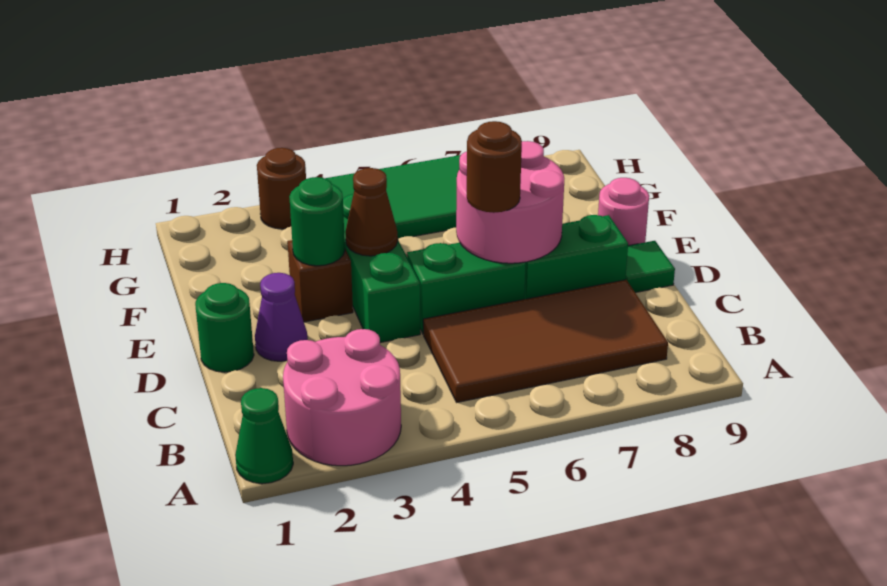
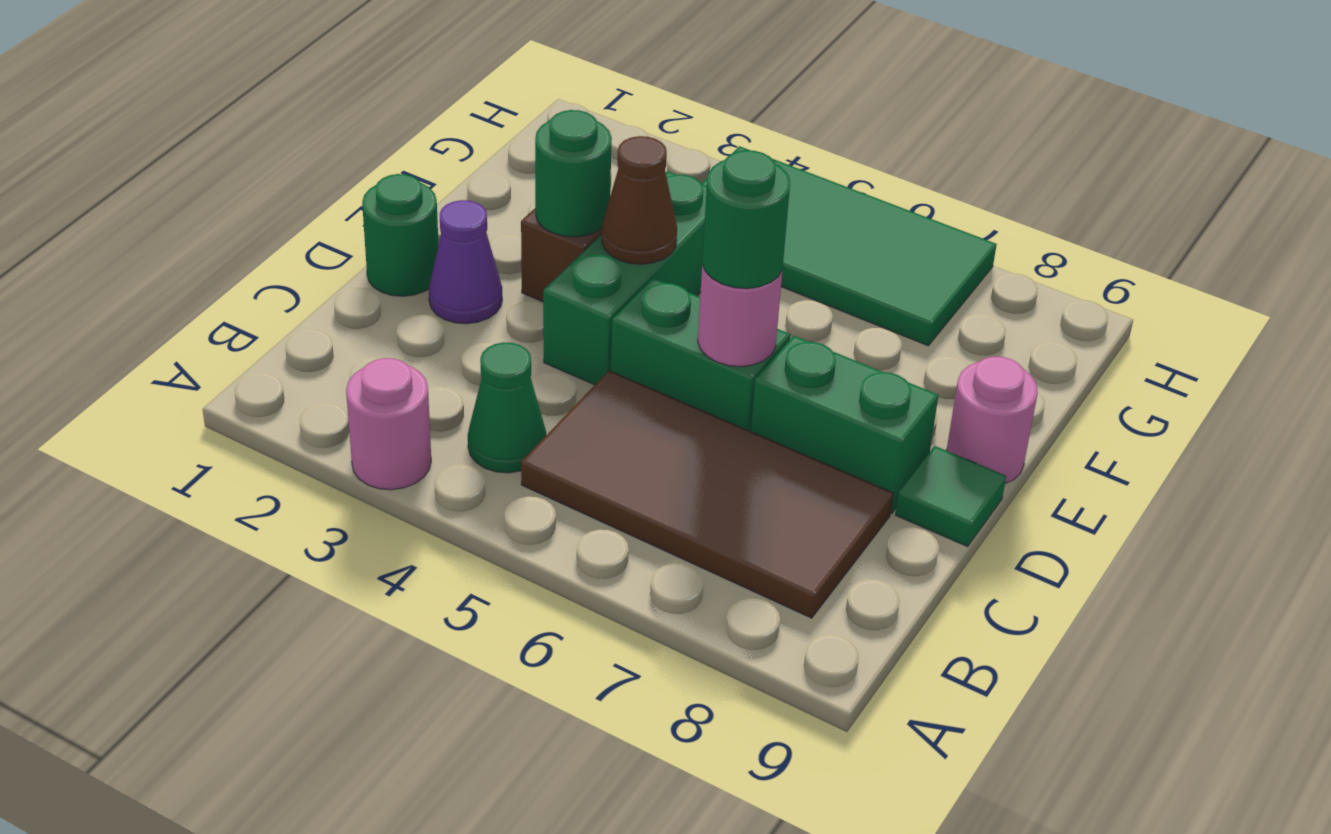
green cone A1 level 1 -> green cone B4 level 1
pink round brick A2:B3 level 1 -> pink round brick A3 level 1
pink round brick D6:E7 level 2 -> pink round brick D6 level 2
brown round brick D6 level 3 -> green round brick D6 level 3
brown round brick H3 level 1 -> none

